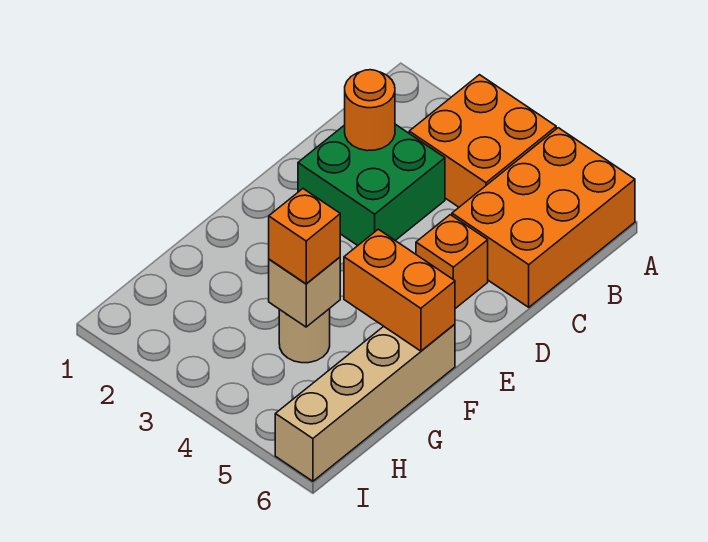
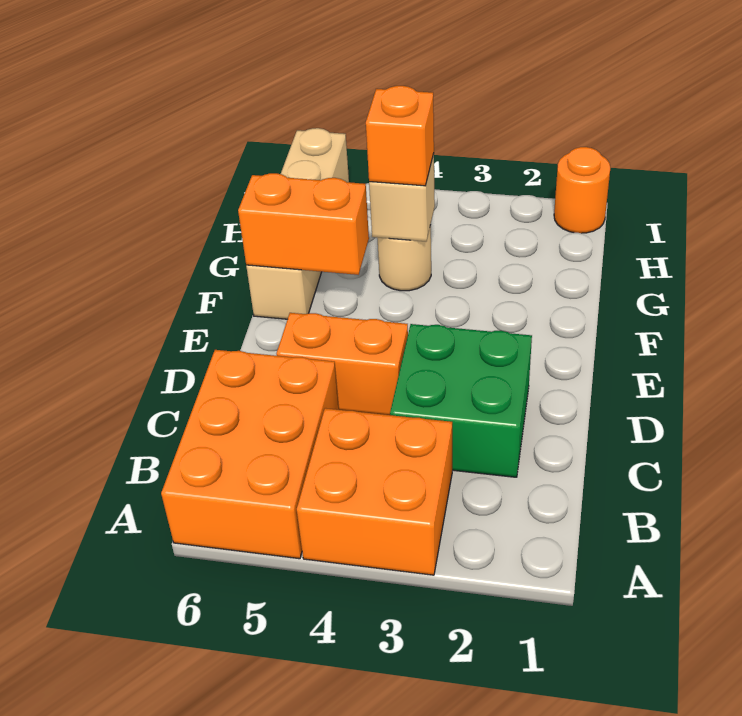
orange round brick C2 level 2 -> orange round brick I1 level 1
orange brick D5 level 1 -> orange brick D4:D5 level 1

